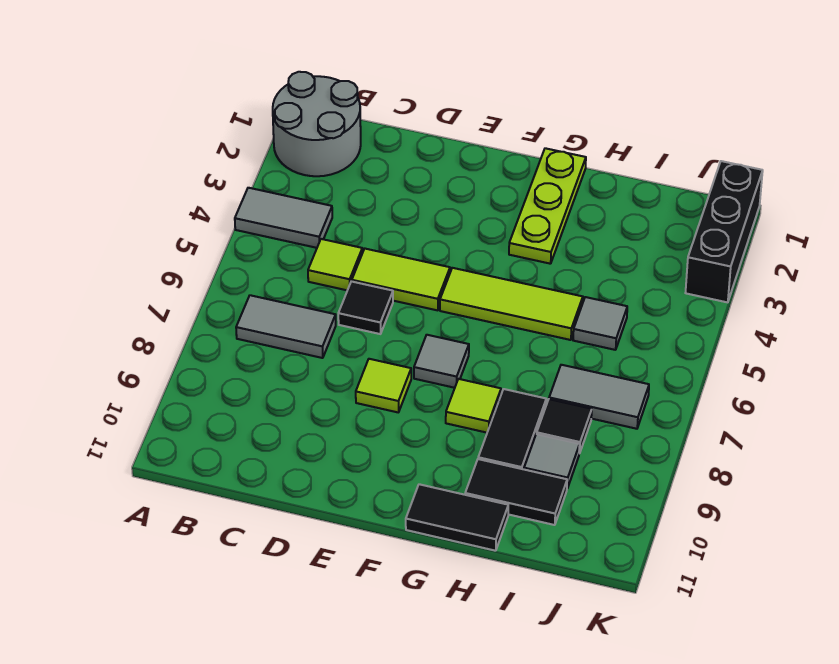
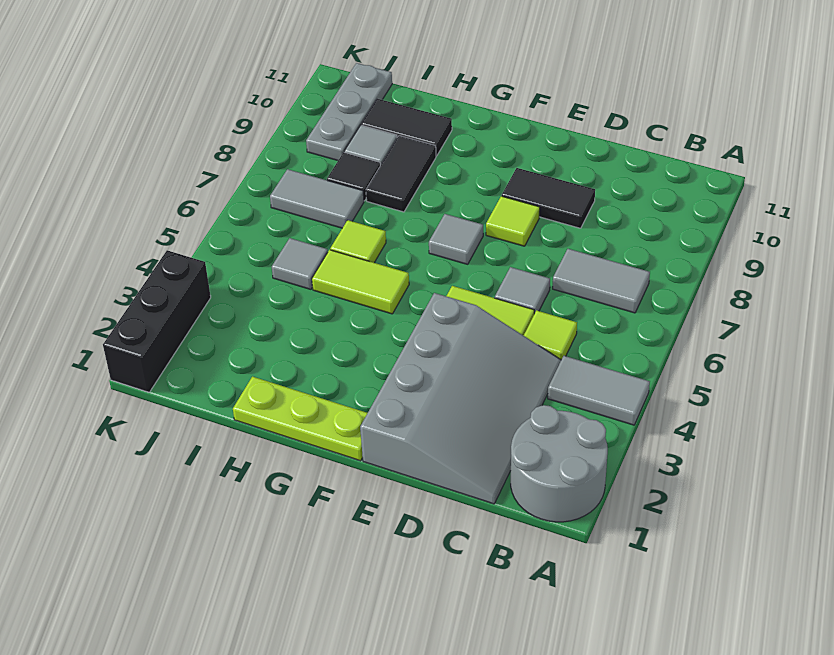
none -> grey slope C1:E4 level 1 top E
black tile D6 level 1 -> grey tile D6 level 1
lime tile F5:H5 level 1 -> lime tile G5:H5 level 1
lime plate G1:G3 level 1 -> lime plate F1:H1 level 1
lime tile G8 level 1 -> lime tile H6 level 1
black tile G11:H11 level 1 -> black tile D9:E9 level 1
none -> grey plate J9:J11 level 1

